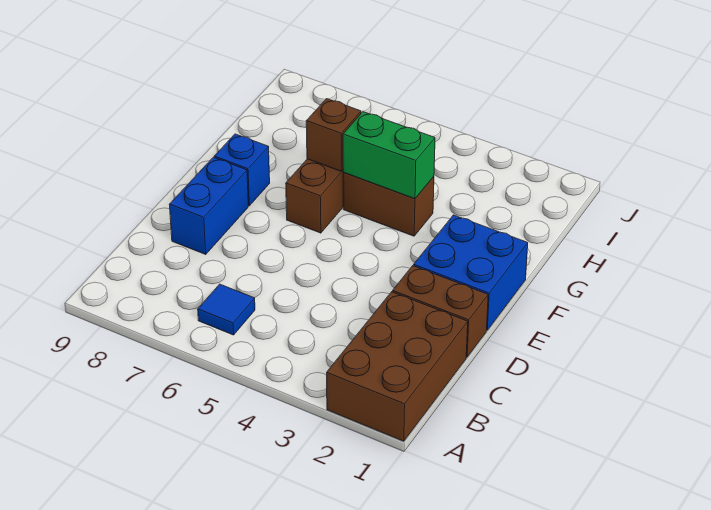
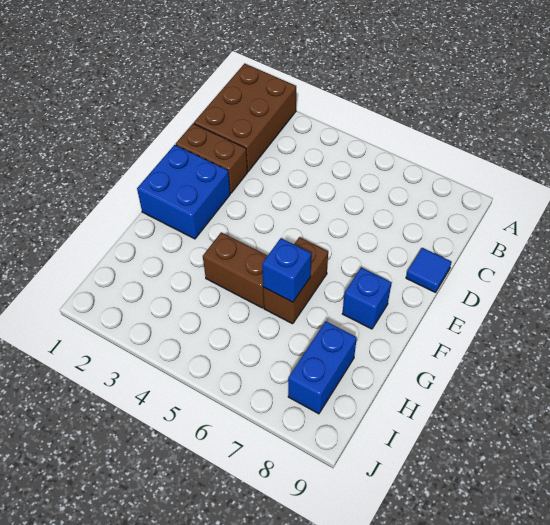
blue tile B6 level 1 -> blue tile D9 level 1
blue brick D8:E8 level 1 -> blue brick H8:I8 level 1
green brick G4:G5 level 2 -> none
brown brick G6 level 2 -> blue brick G6 level 2

